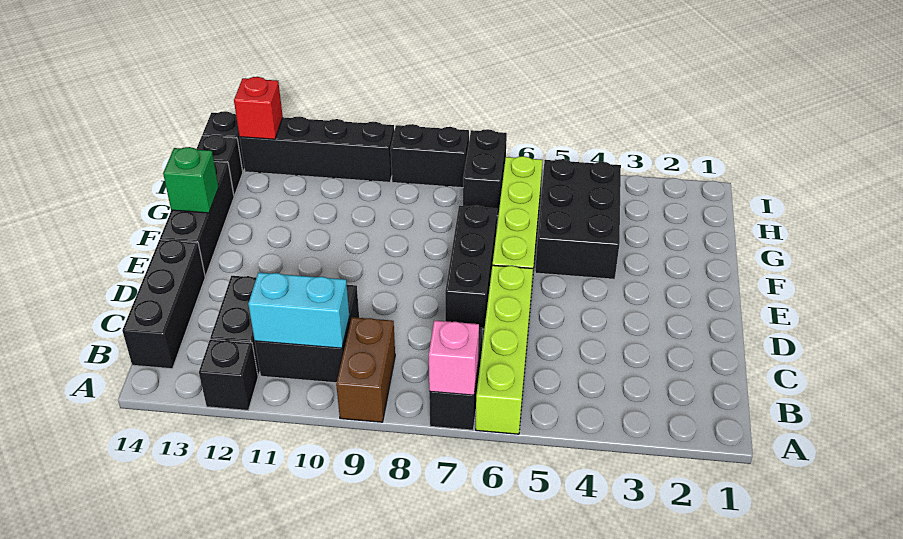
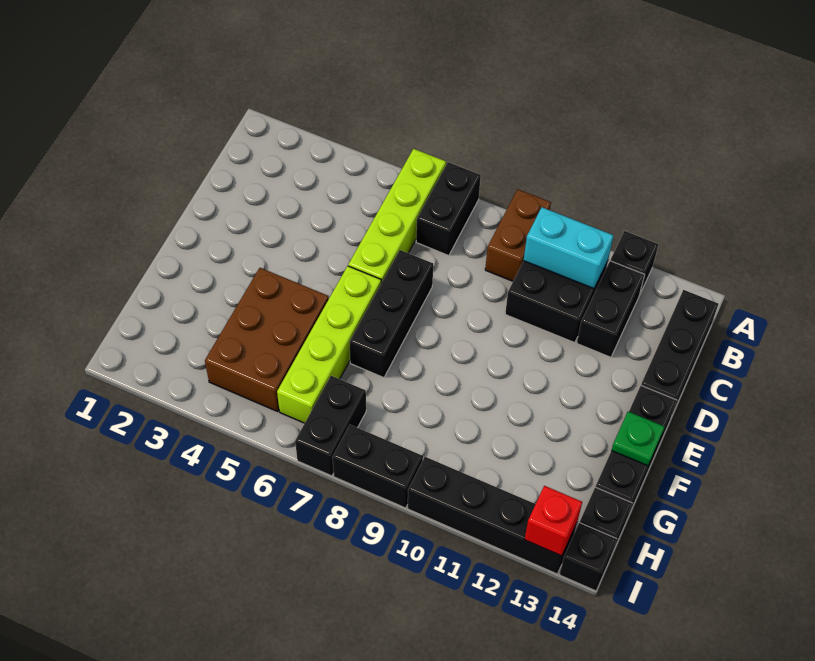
pink brick A7 level 2 -> none
black brick F4:H5 level 1 -> brown brick F4:H5 level 1
green brick F14 level 2 -> green plate F14 level 2

